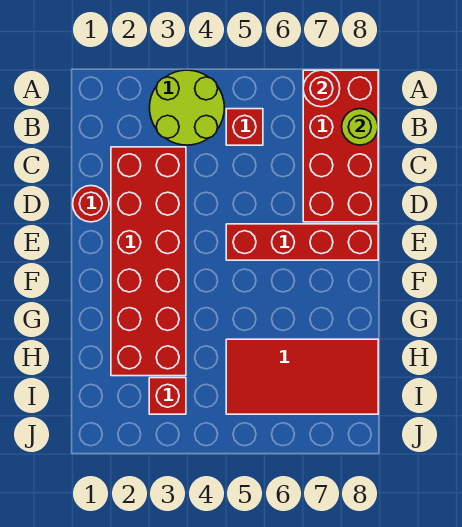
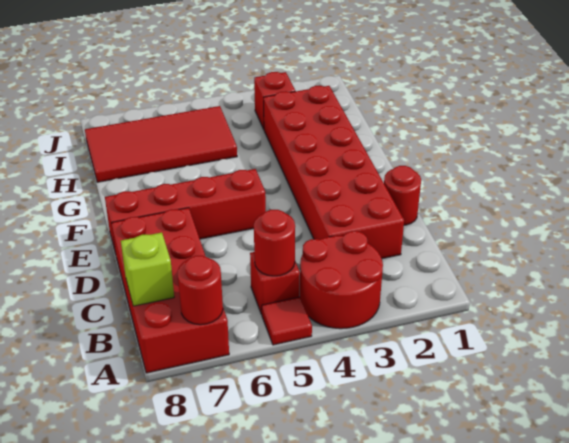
lime round brick A3:B4 level 1 -> red round brick A3:B4 level 1
none -> red tile A5 level 1
none -> red round brick B5 level 2
lime round brick B8 level 2 -> lime brick B8 level 2

